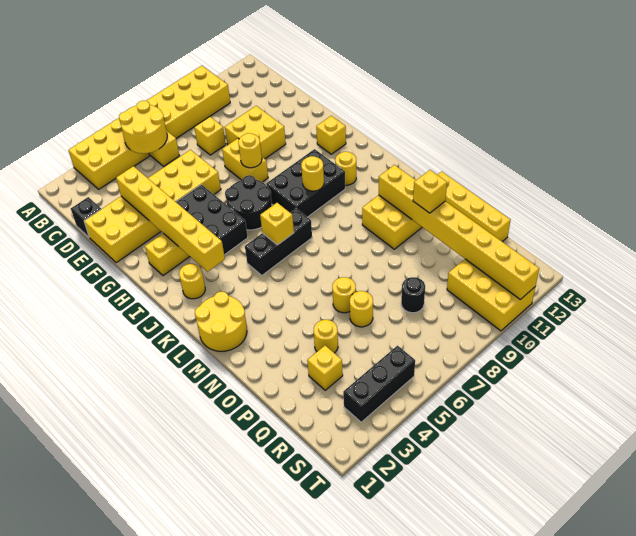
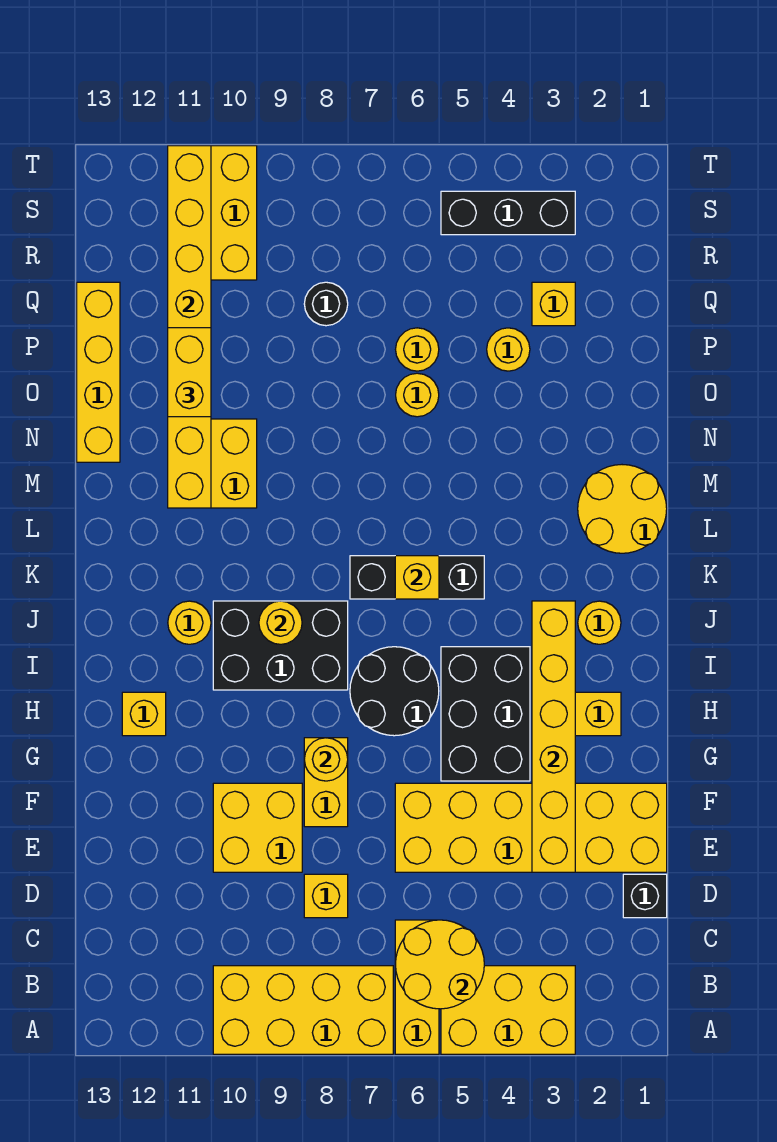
yellow brick O11 level 3 -> yellow brick O11:P11 level 3

